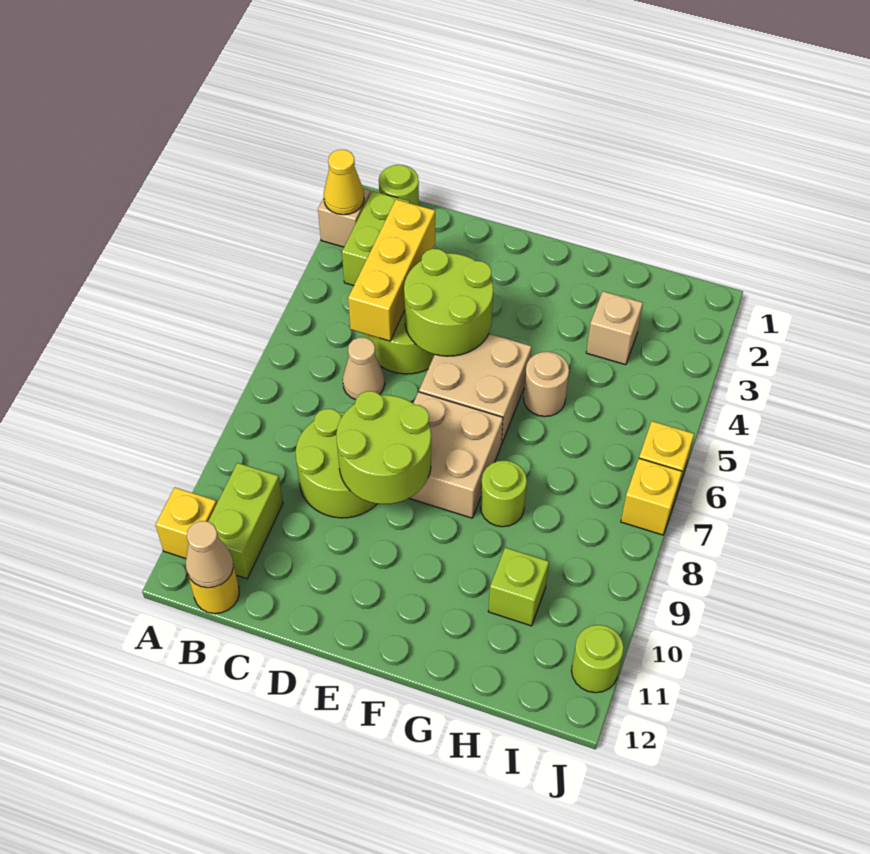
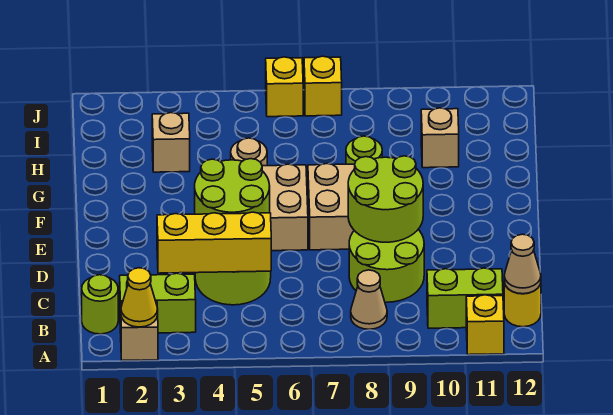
tan cone C6 level 1 -> tan cone B8 level 1
lime brick H10 level 1 -> tan brick H10 level 1
lime round brick J11 level 1 -> none

